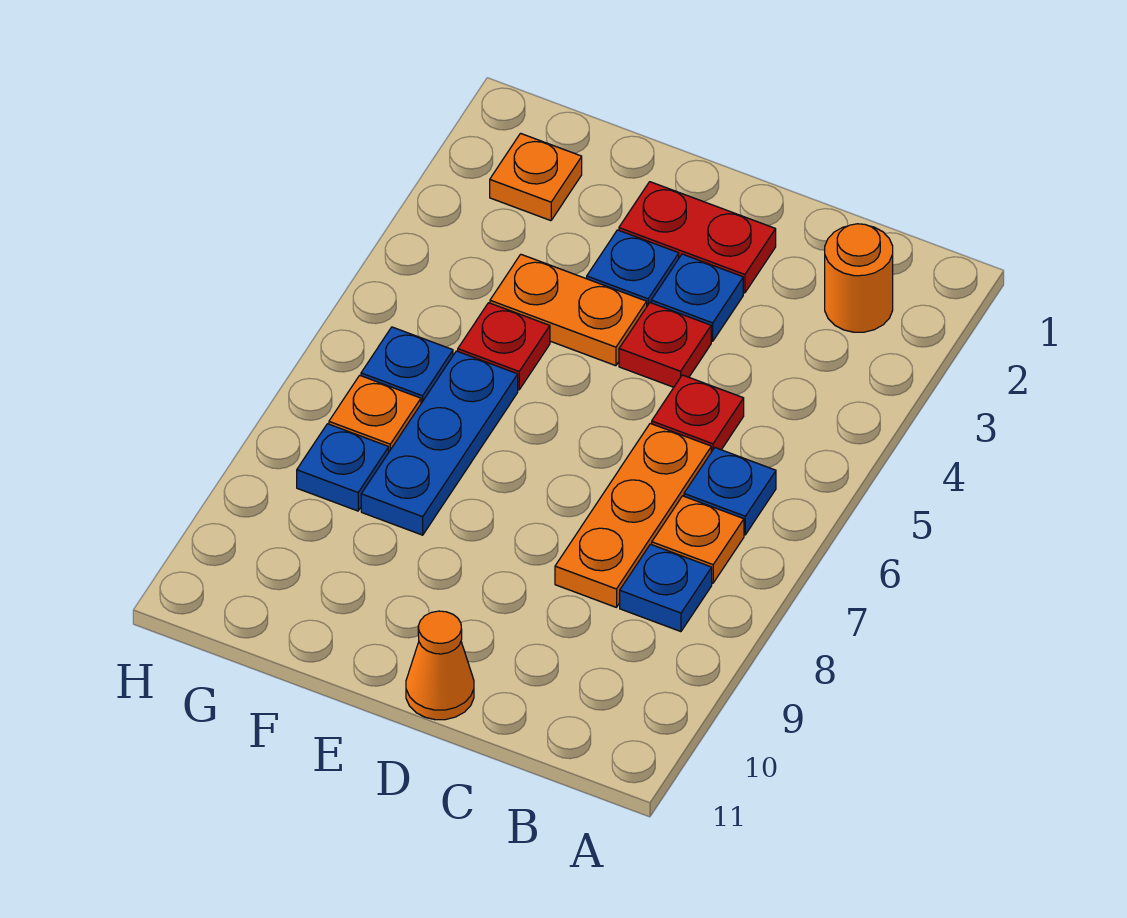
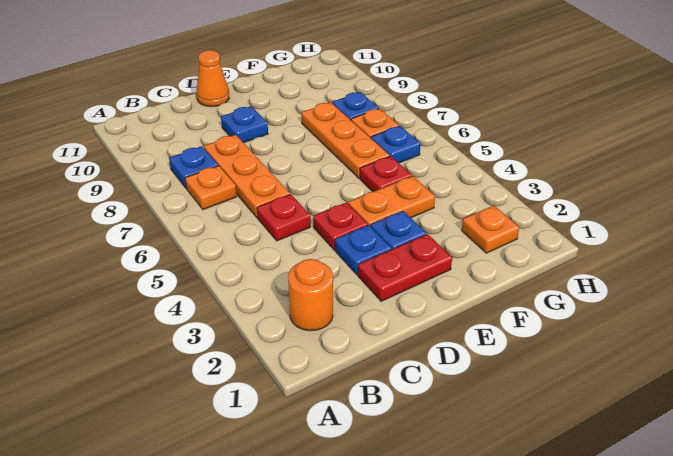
blue plate B6 level 1 -> blue plate D9 level 1
blue plate F6:F8 level 1 -> orange plate F6:F8 level 1

